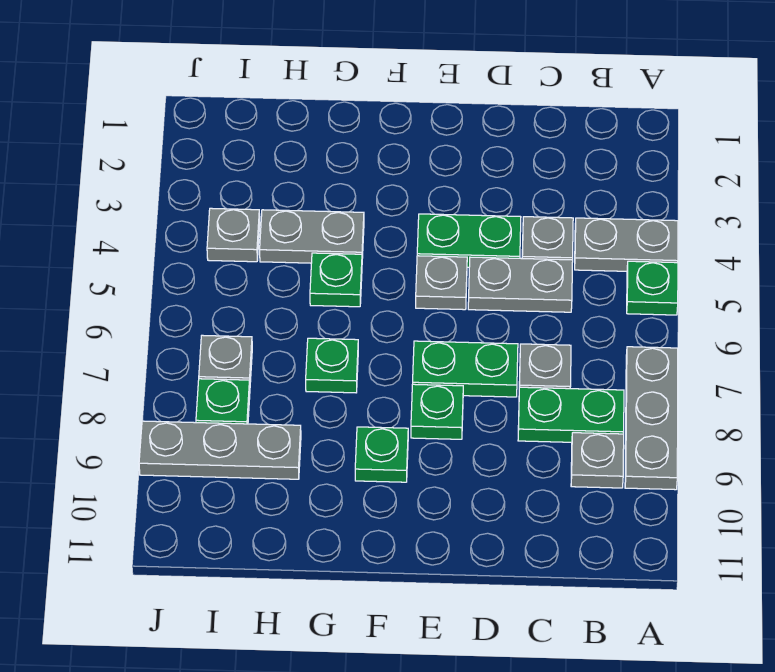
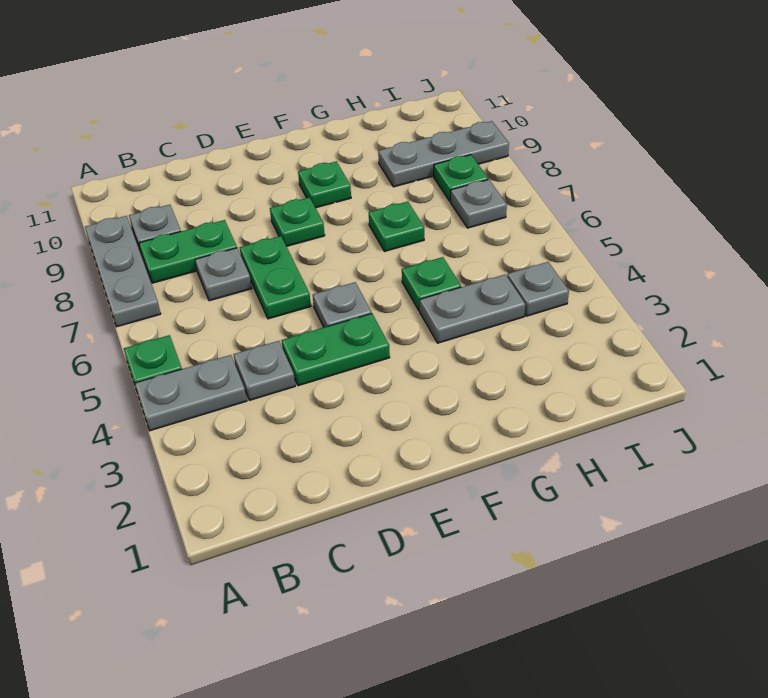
grey plate C5:D5 level 1 -> none
green plate D7:E7 level 1 -> green plate D6:D7 level 1

